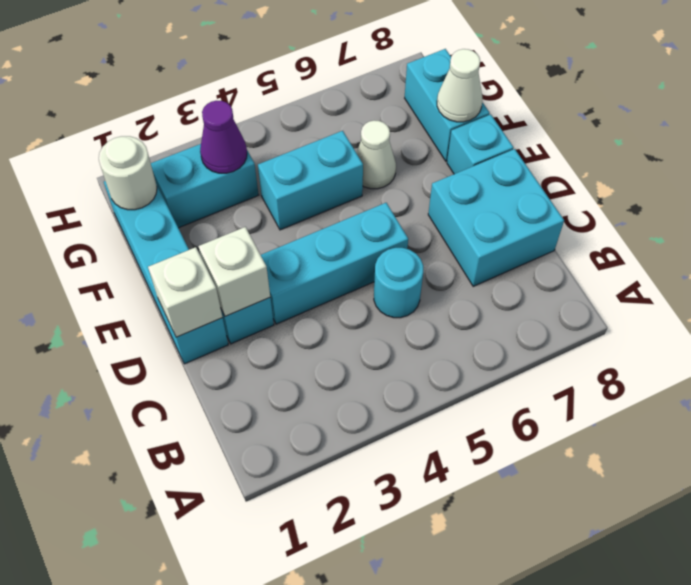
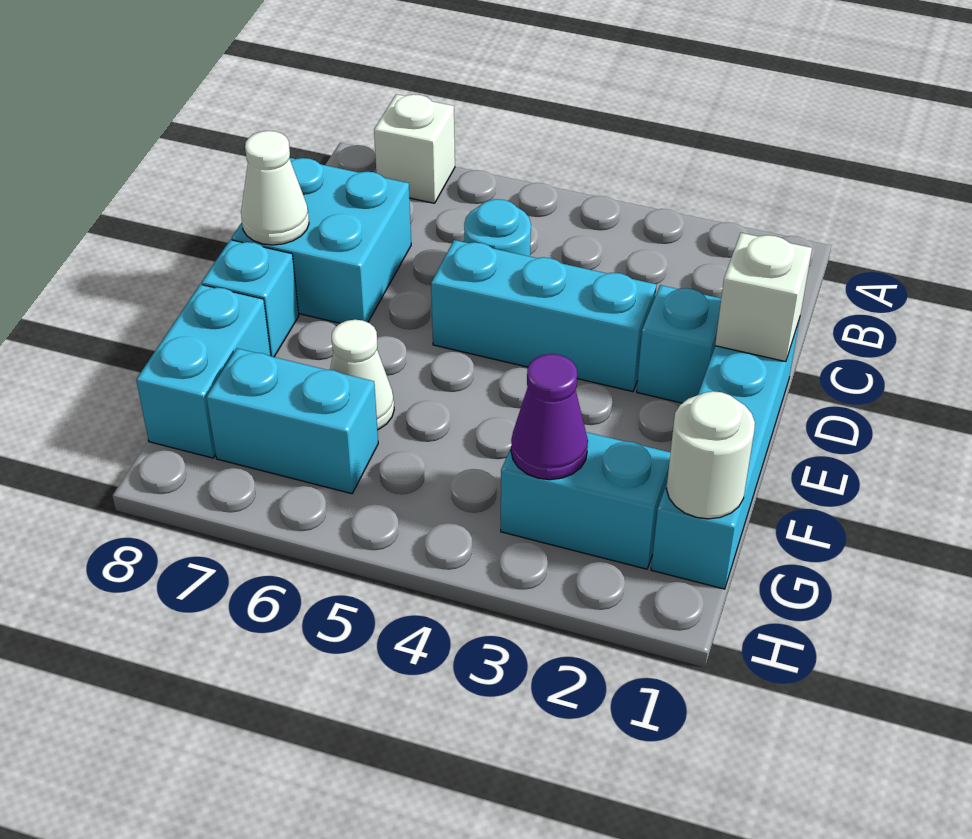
white brick D2 level 2 -> white brick A7 level 1
cyan brick F4:F5 level 1 -> cyan brick G6:G7 level 1
white cone F8 level 2 -> white cone D8 level 2

